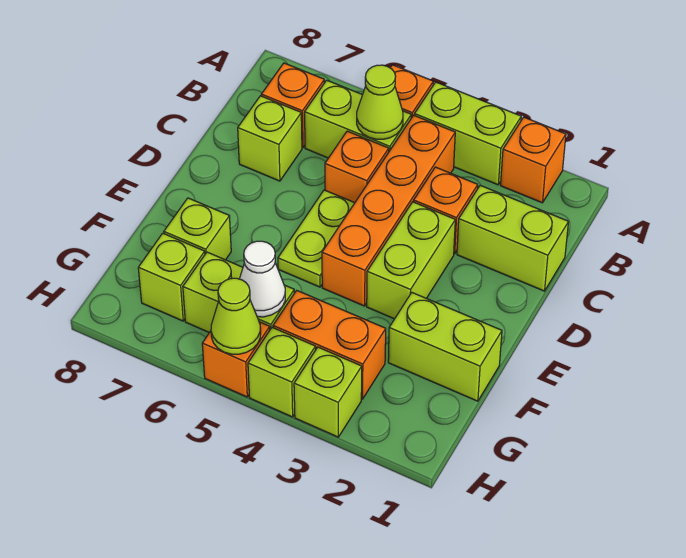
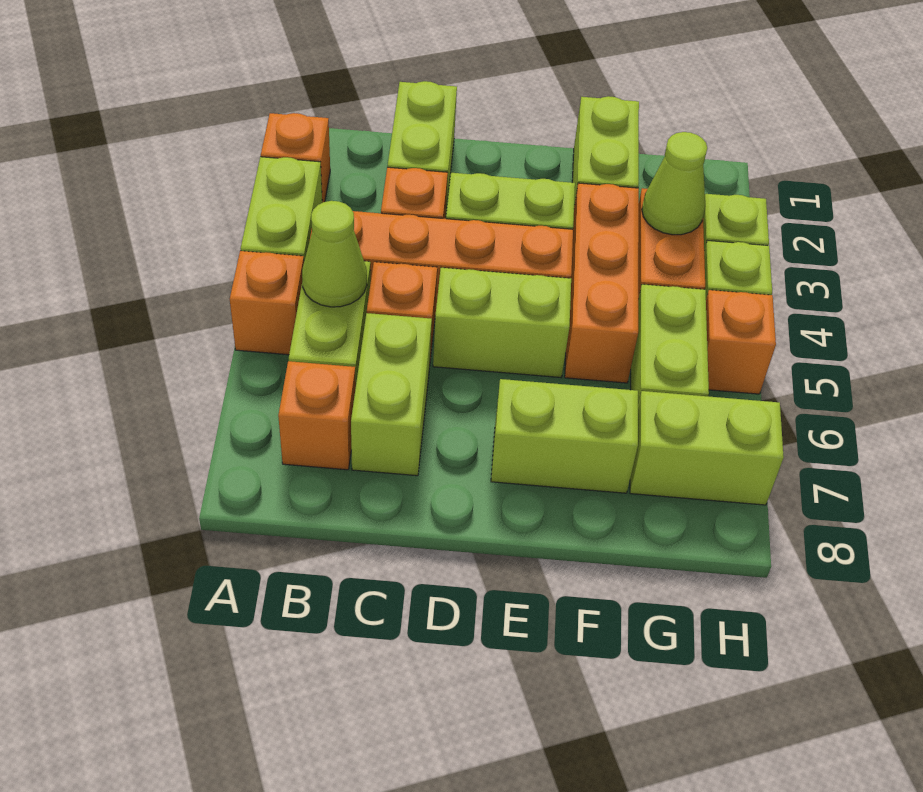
lime brick C7 level 1 -> lime brick C6:C7 level 1
lime plate D5:E5 level 1 -> lime brick D5:E5 level 1
none -> orange brick F3:F5 level 1
lime brick F7 level 1 -> lime brick E7:F7 level 1
white cone G5 level 2 -> none
lime brick G7 level 1 -> lime brick G7:H7 level 1
lime cone H5 level 2 -> lime cone G3 level 2

